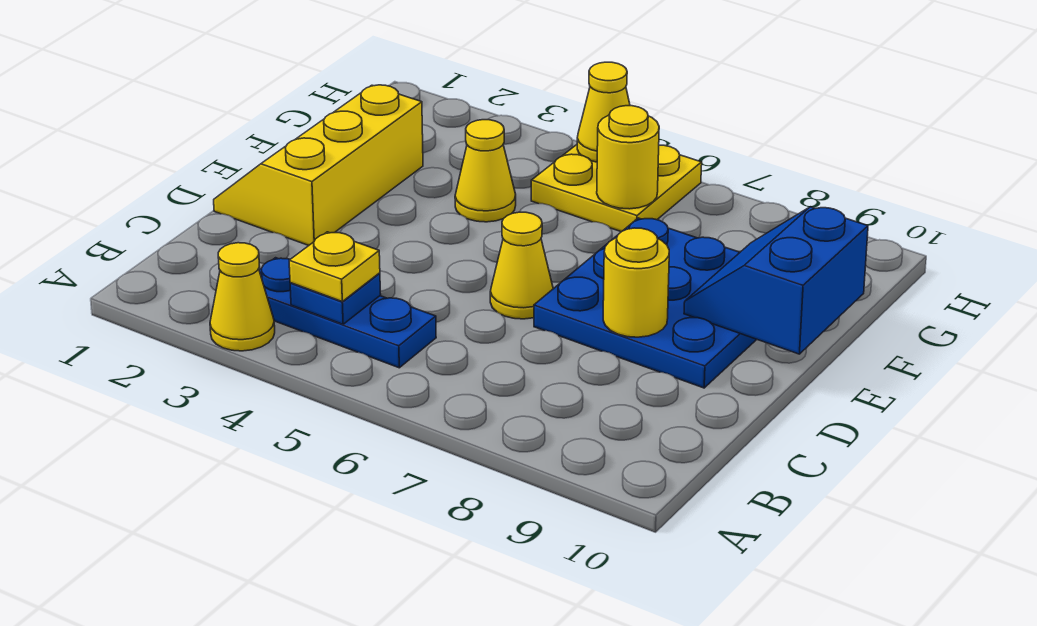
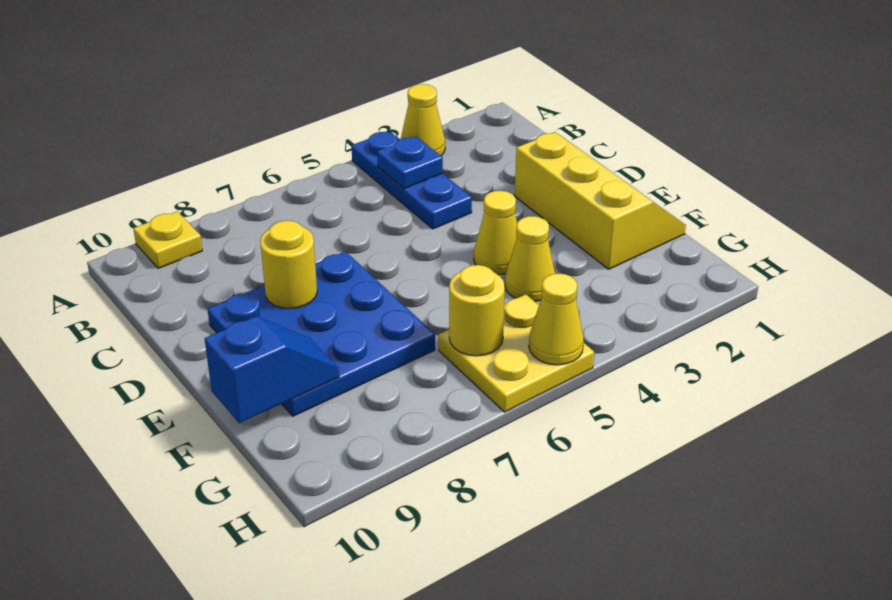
blue plate B3:B5 level 1 -> blue plate A4:C4 level 1
yellow plate B4 level 3 -> yellow plate A9 level 1
yellow cone D6 level 1 -> yellow cone E4 level 1
blue slope E9:F10 level 2 top 10 -> blue slope F9:F10 level 2 top 10

